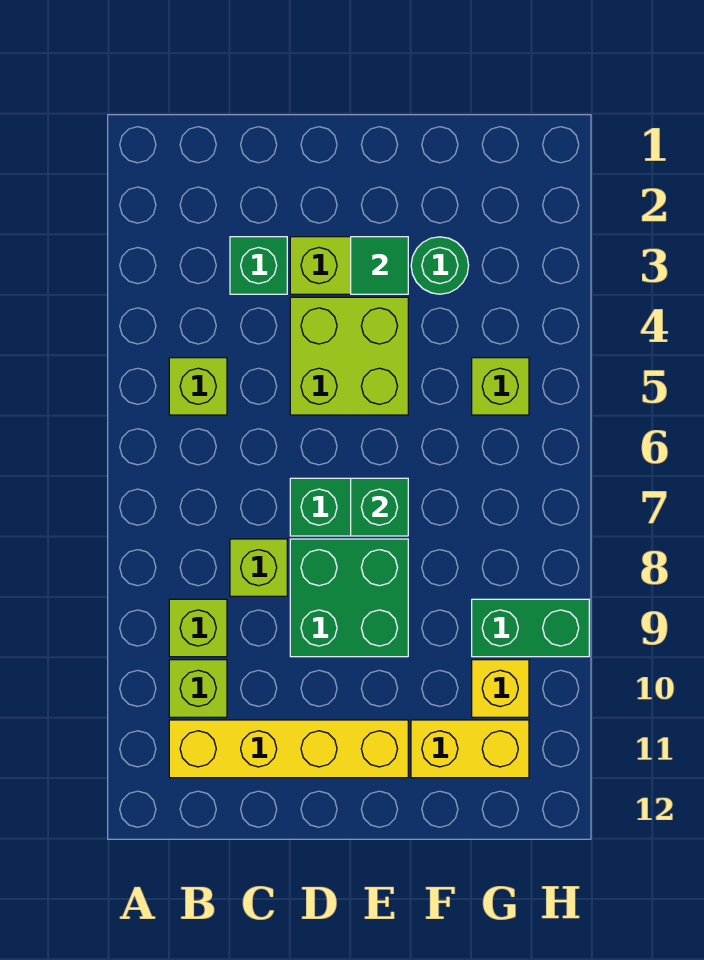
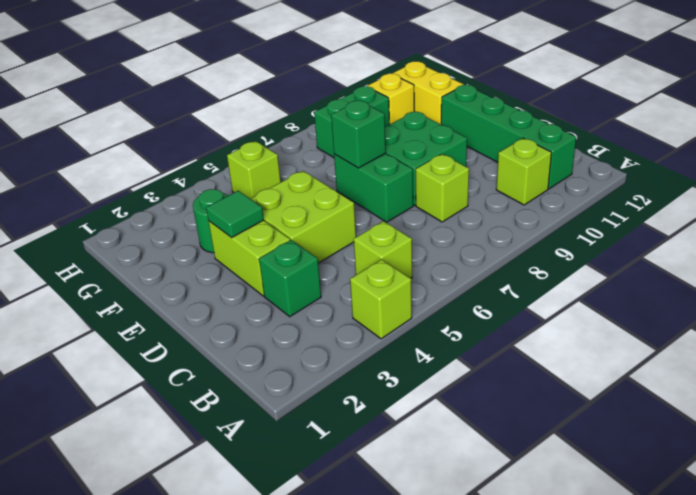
lime brick B9 level 1 -> lime brick A4 level 1
yellow brick B11:E11 level 1 -> green brick B11:E11 level 1
green brick G9:H9 level 1 -> green brick G8:G9 level 1

